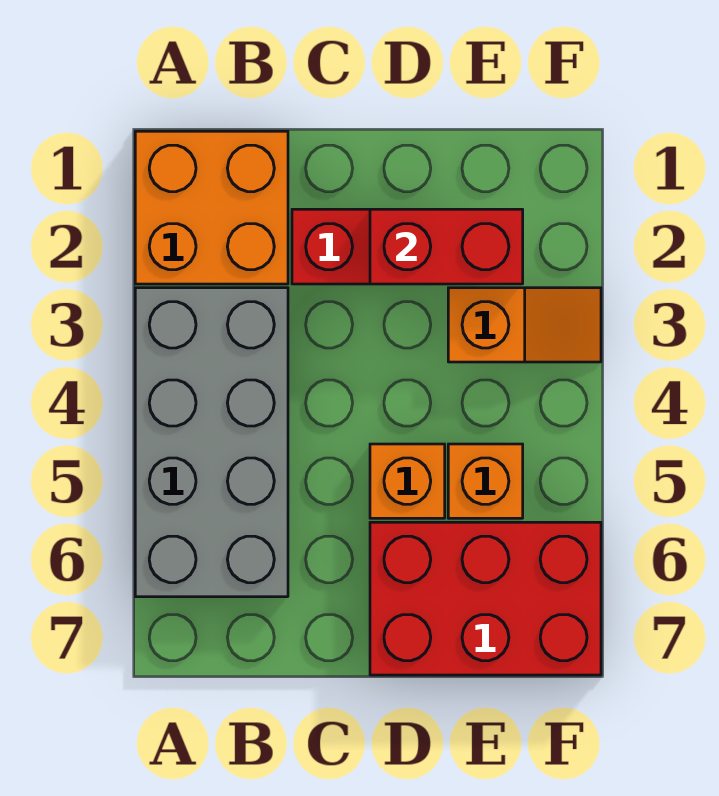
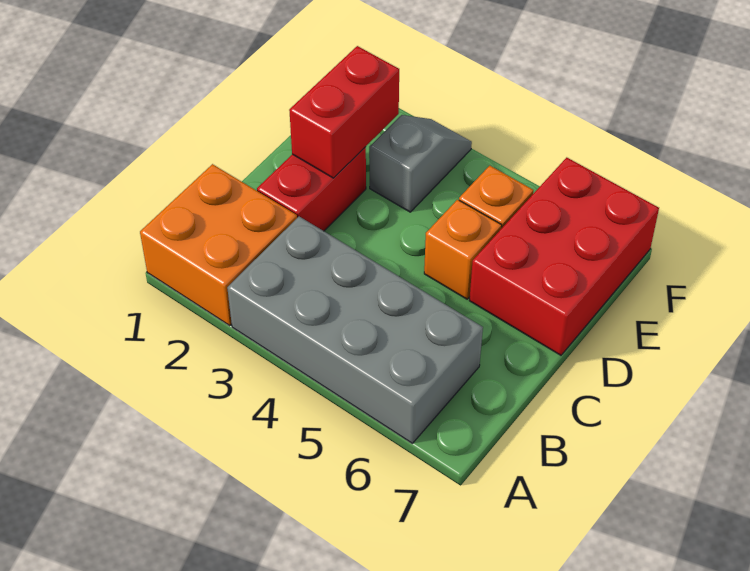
orange slope E3:F3 level 1 top E -> grey slope E3:F3 level 1 top E

